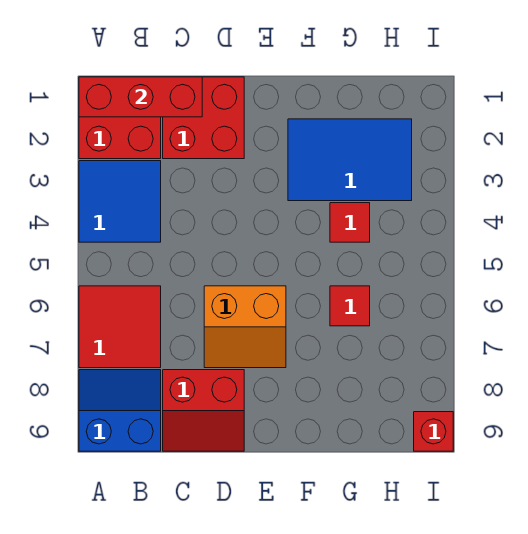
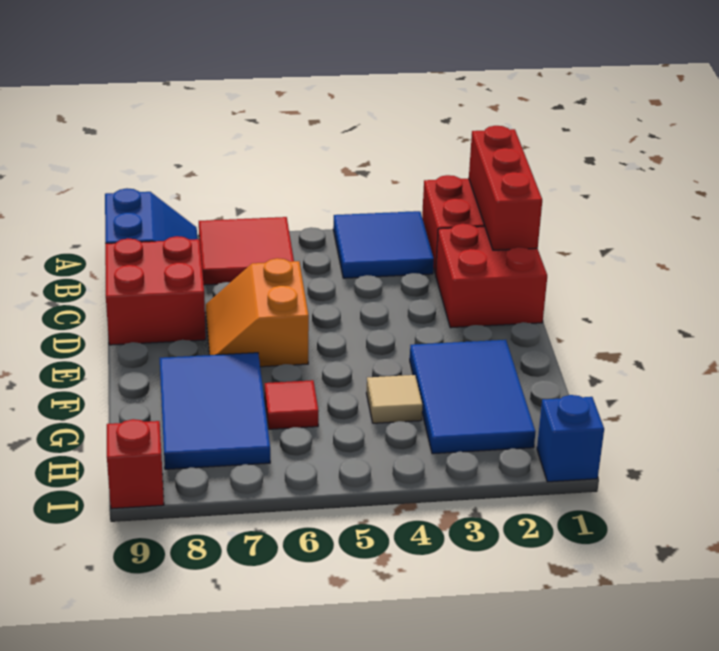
red slope C8:D9 level 1 top 8 -> red brick C8:D9 level 1
none -> blue tile F7:H8 level 1
red tile G4 level 1 -> tan tile G4 level 1
none -> blue brick I1 level 1

